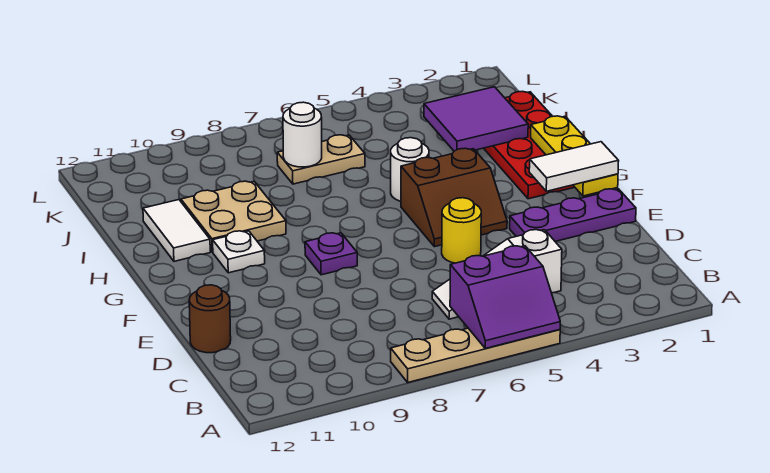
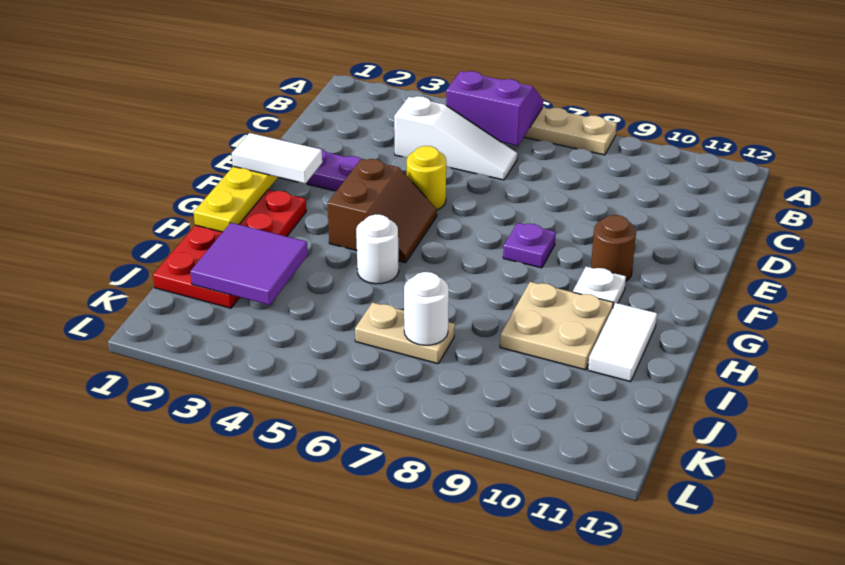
brown round brick D12 level 1 -> brown round brick F10 level 1
brown slope F4:G5 level 1 top G -> brown slope F4:G5 level 1 top 4

